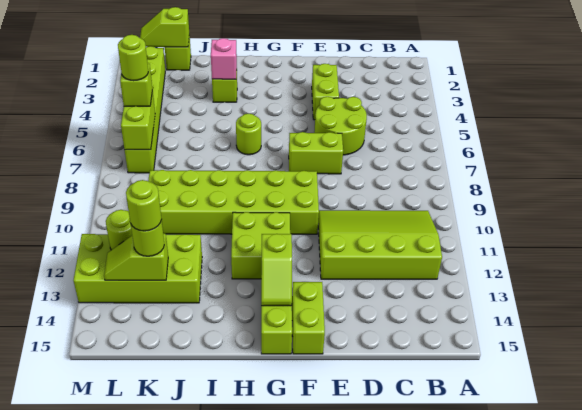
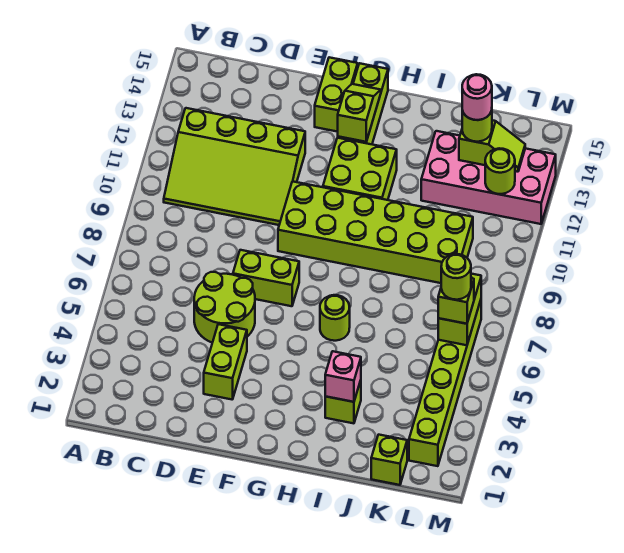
lime brick J12:M13 level 1 -> pink brick J12:M13 level 1
lime slope K1:L1 level 2 top K -> none
lime round brick K13 level 4 -> pink round brick K13 level 4

